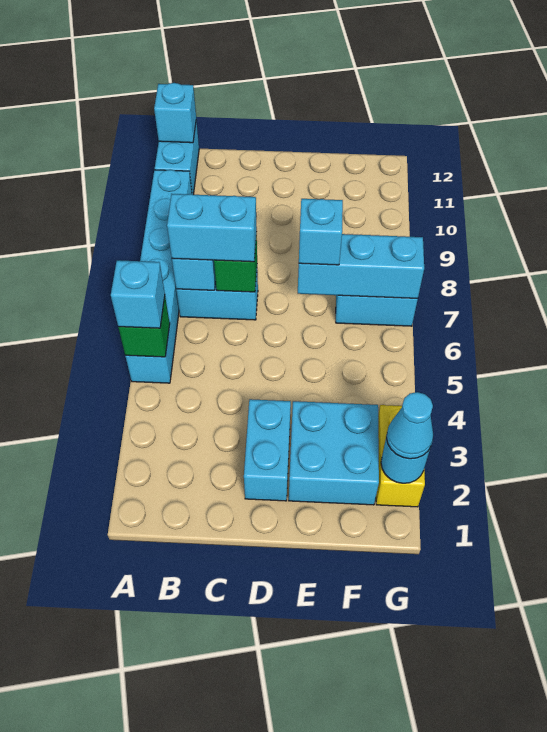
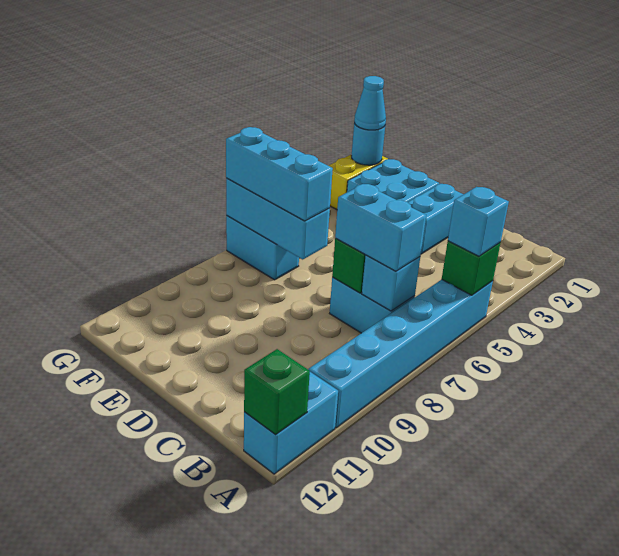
cyan brick A12 level 2 -> green brick A12 level 2
cyan brick E7 level 3 -> cyan brick E7:G7 level 3

